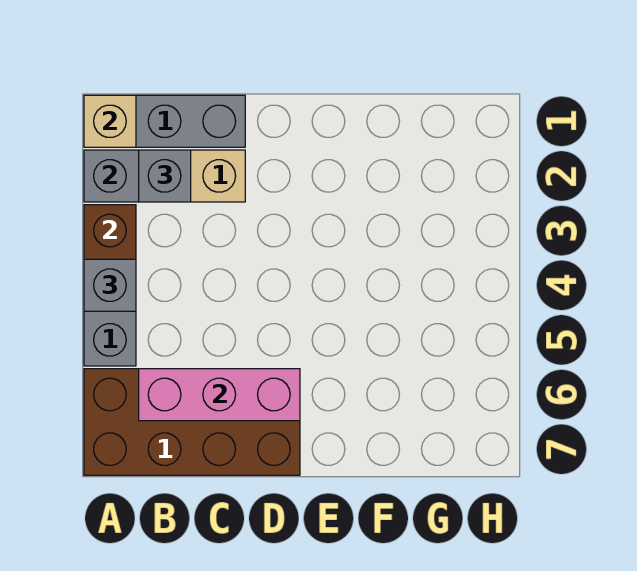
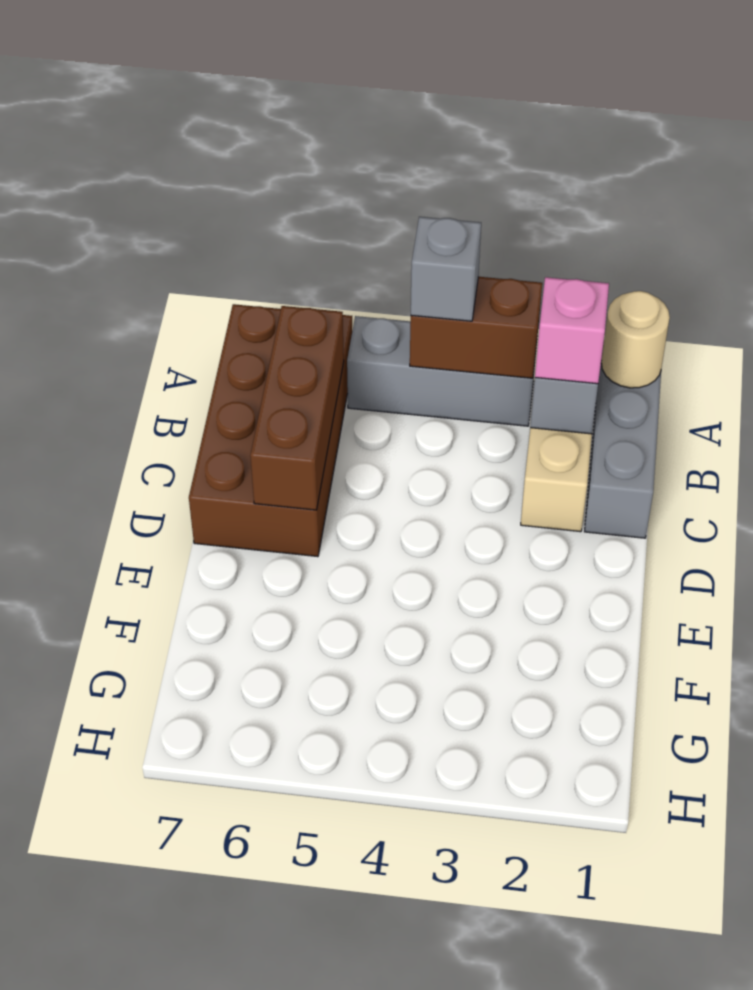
tan brick A1 level 2 -> tan round brick A1 level 2
grey brick B2 level 3 -> pink brick B2 level 3
pink brick B6:D6 level 2 -> brown brick B6:D6 level 2

